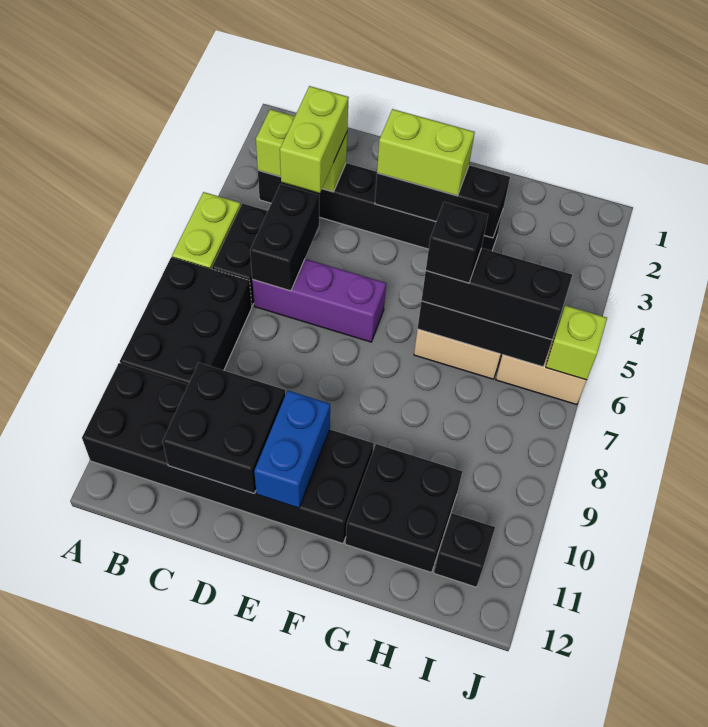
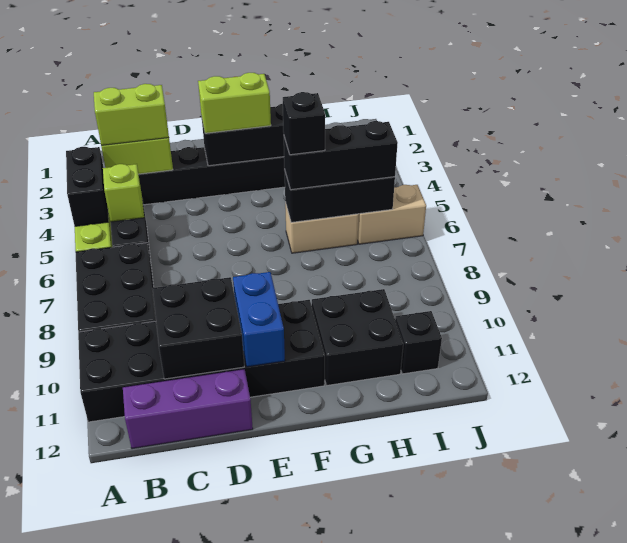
lime brick C3:C4 level 3 -> lime brick B3:C3 level 3
black brick C5:C6 level 2 -> black brick A4:A5 level 2
purple brick C6:E6 level 1 -> purple brick B12:D12 level 1
lime brick J6 level 2 -> lime brick B5 level 2

